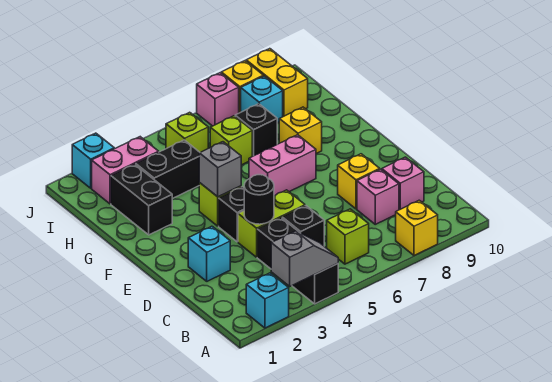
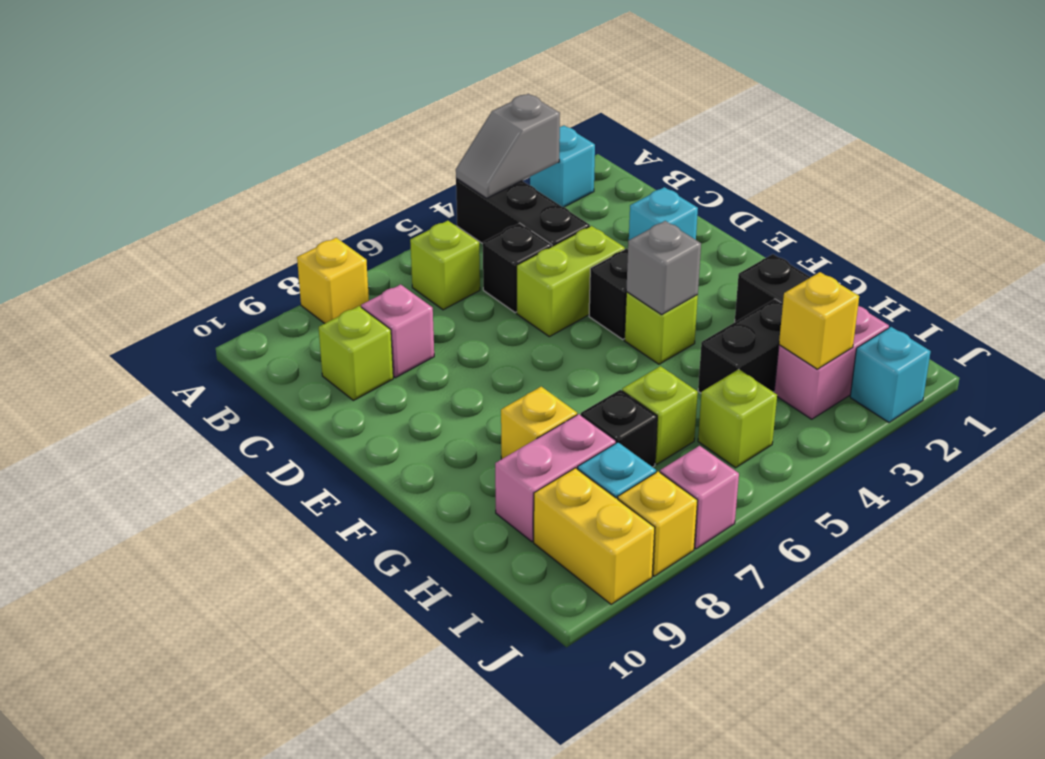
pink brick C9 level 1 -> lime brick C9 level 1
black round brick D4 level 2 -> none
yellow brick D8 level 1 -> yellow brick I3 level 2
pink brick F6:F7 level 1 -> pink brick H8:H9 level 1

